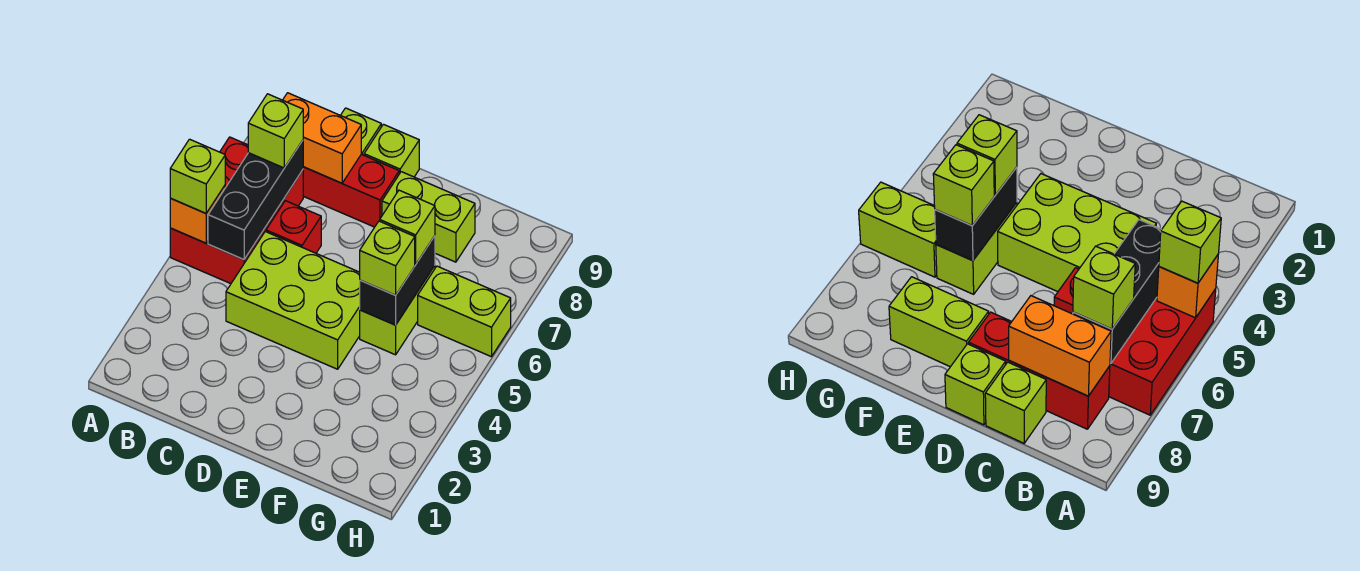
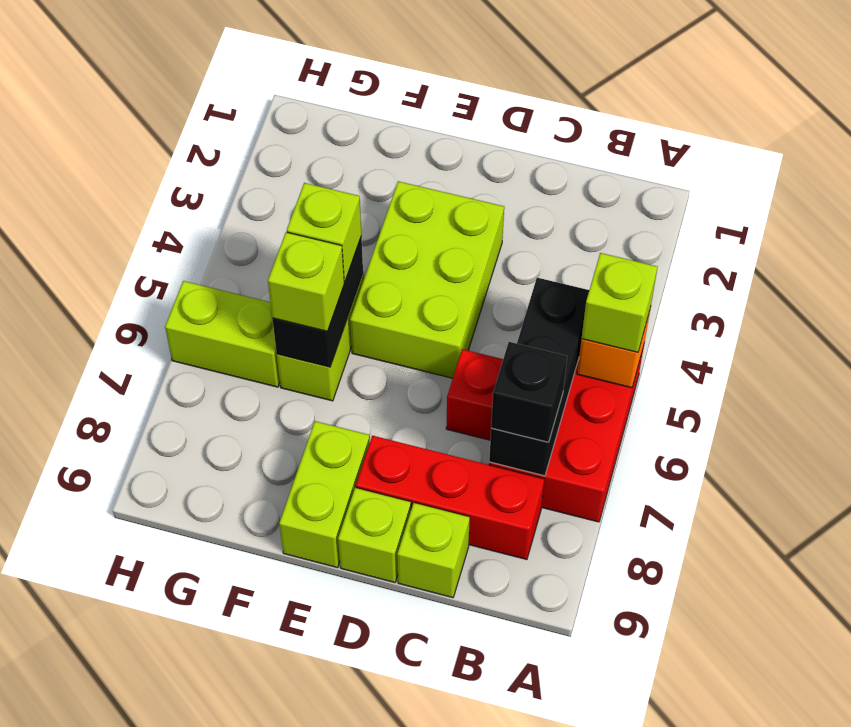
lime brick B7 level 3 -> black brick B7 level 3
orange brick B8:C8 level 2 -> none
lime brick C4:E5 level 1 -> lime brick D3:E5 level 1
lime brick E8:F8 level 1 -> lime brick E8:E9 level 1

